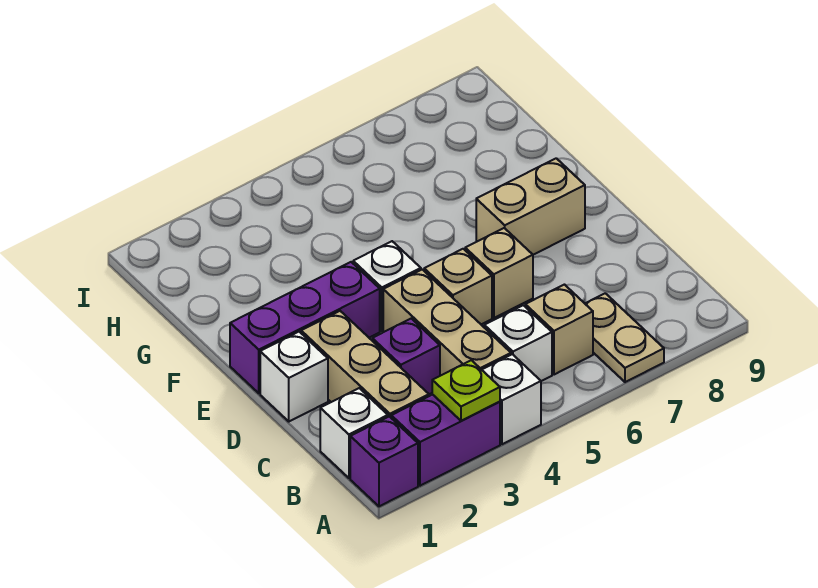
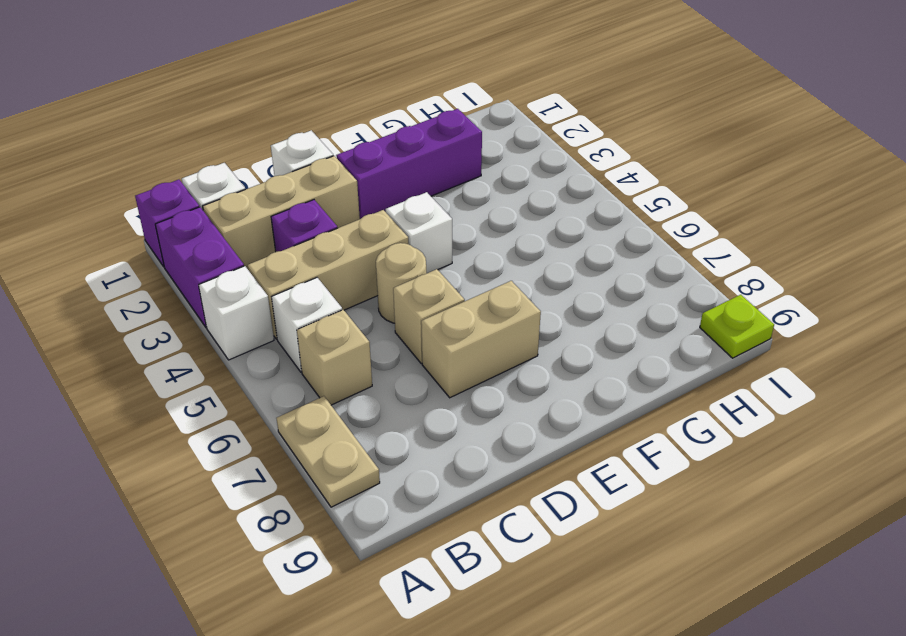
lime plate A3 level 2 -> lime plate I9 level 1
tan plate A7:B7 level 1 -> tan plate A7:A8 level 1
tan brick D5 level 1 -> tan round brick D5 level 1
purple brick E1:E3 level 1 -> purple brick E2:G2 level 1
tan brick E7:E8 level 1 -> tan brick D7:E7 level 1

